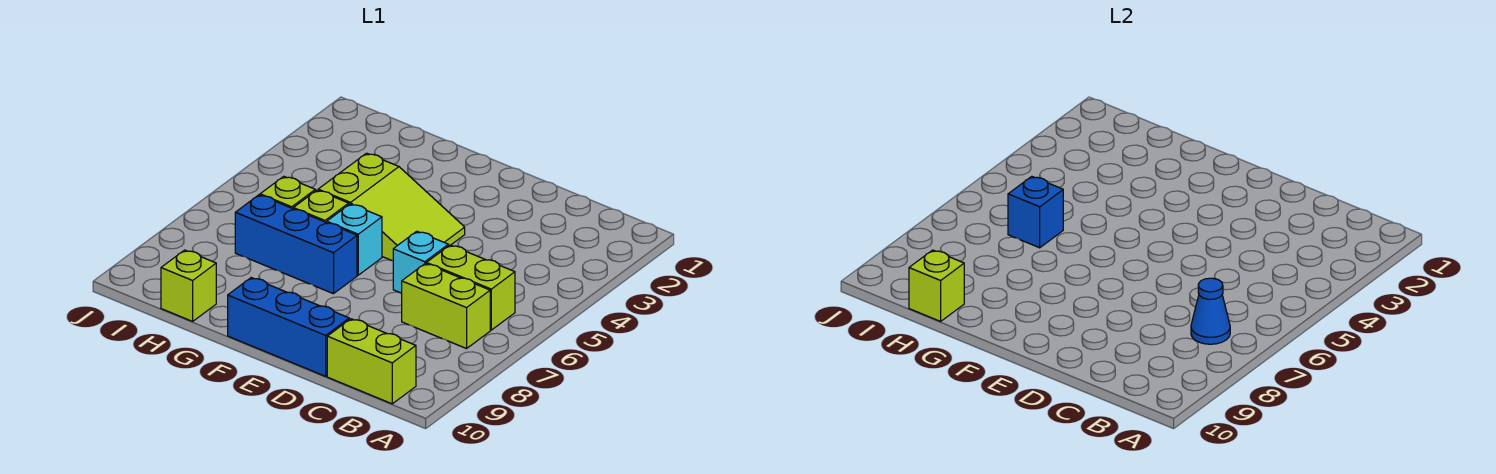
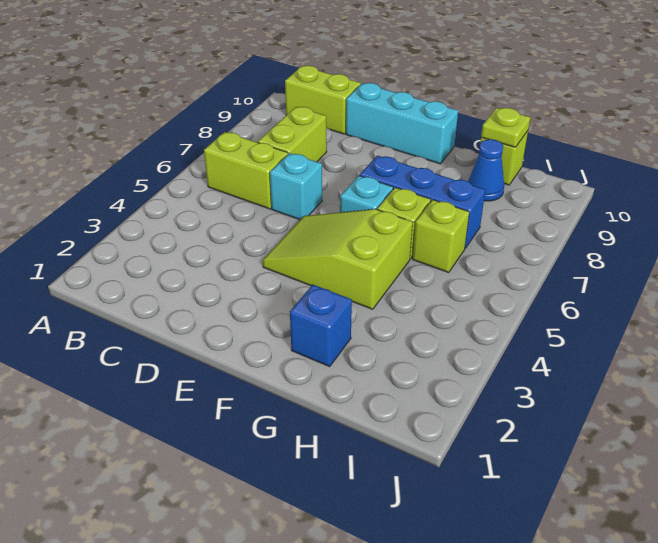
lime brick B7:C7 level 1 -> lime brick C7:C8 level 1
blue cone B7 level 2 -> blue cone H9 level 1
blue brick D10:F10 level 1 -> cyan brick D10:F10 level 1
blue brick H6 level 2 -> blue brick G2 level 1
lime brick H10 level 2 -> lime plate H10 level 2

